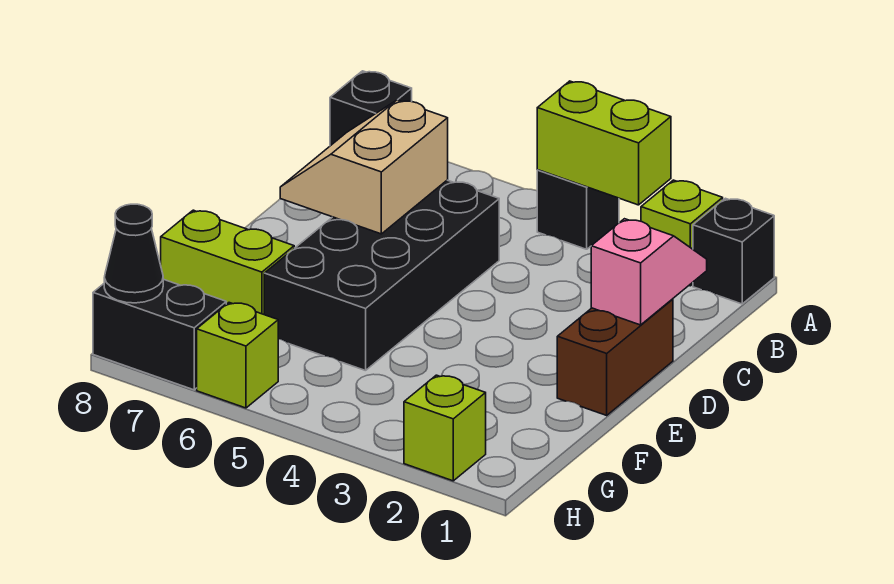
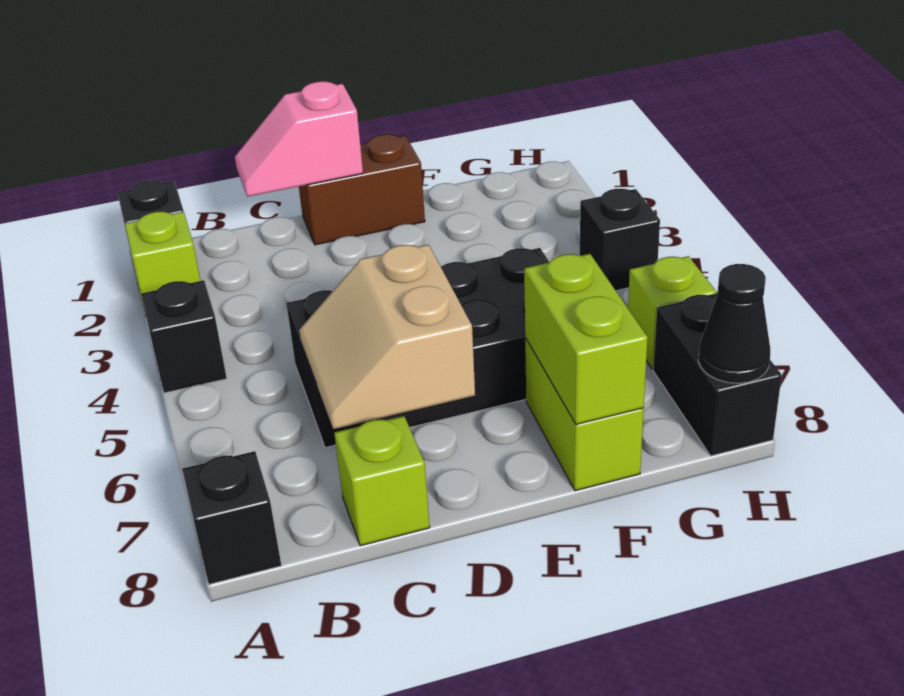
lime brick A3:A4 level 2 -> lime brick F7:F8 level 2
tan slope C6:D7 level 2 top 6 -> tan slope C6:D7 level 2 top D
lime brick H2 level 1 -> lime brick C8 level 1
none -> black brick H4 level 1

